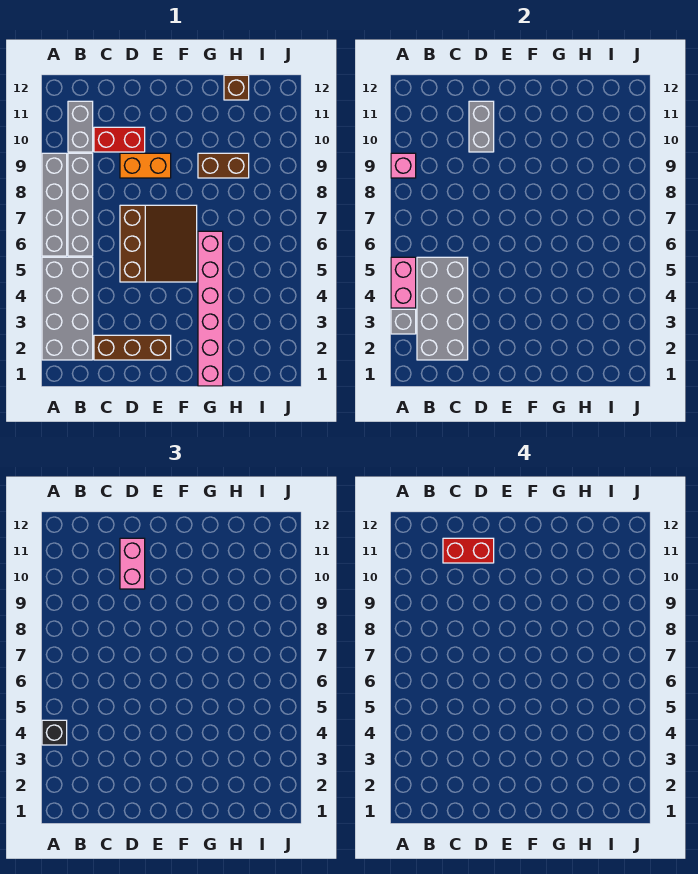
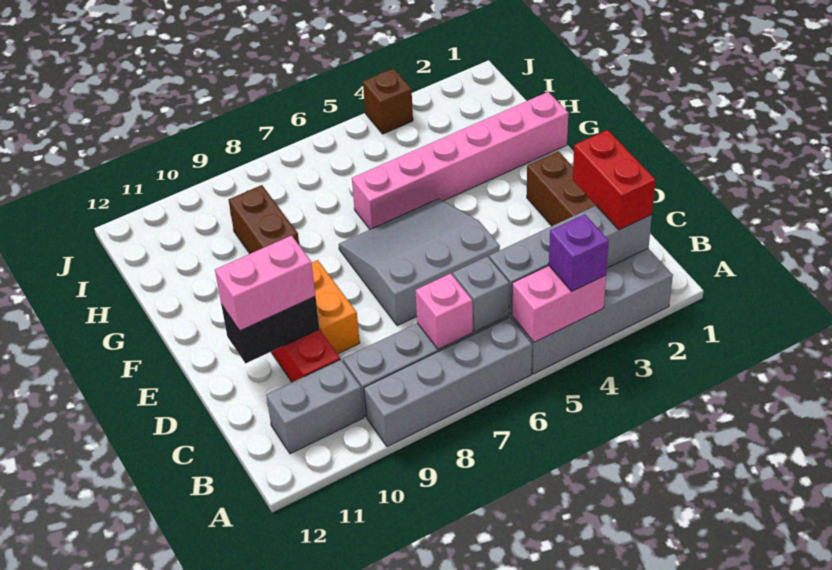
grey brick A3 level 2 -> grey brick B6 level 2
black brick A4 level 3 -> purple brick A4 level 3
pink brick A9 level 2 -> pink brick B7 level 2
grey brick B2:C5 level 2 -> grey brick B2:B5 level 2
red brick C11:D11 level 4 -> red brick B2:C2 level 3
brown slope D5:F7 level 1 top D -> grey slope D5:F7 level 1 top D
grey brick D10:D11 level 2 -> black brick D10:D11 level 2
brown brick H12 level 1 -> brown brick J4 level 1

